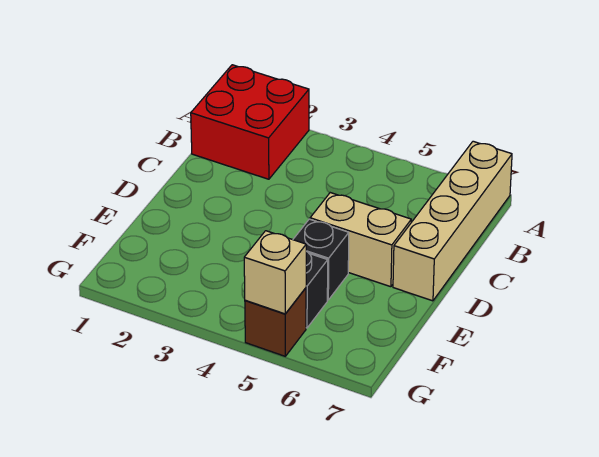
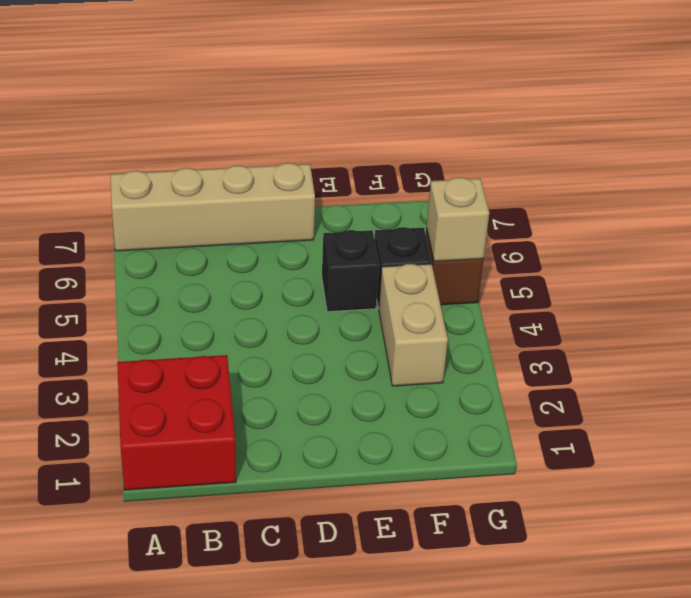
tan brick D5:D6 level 1 -> tan brick F3:F4 level 1

